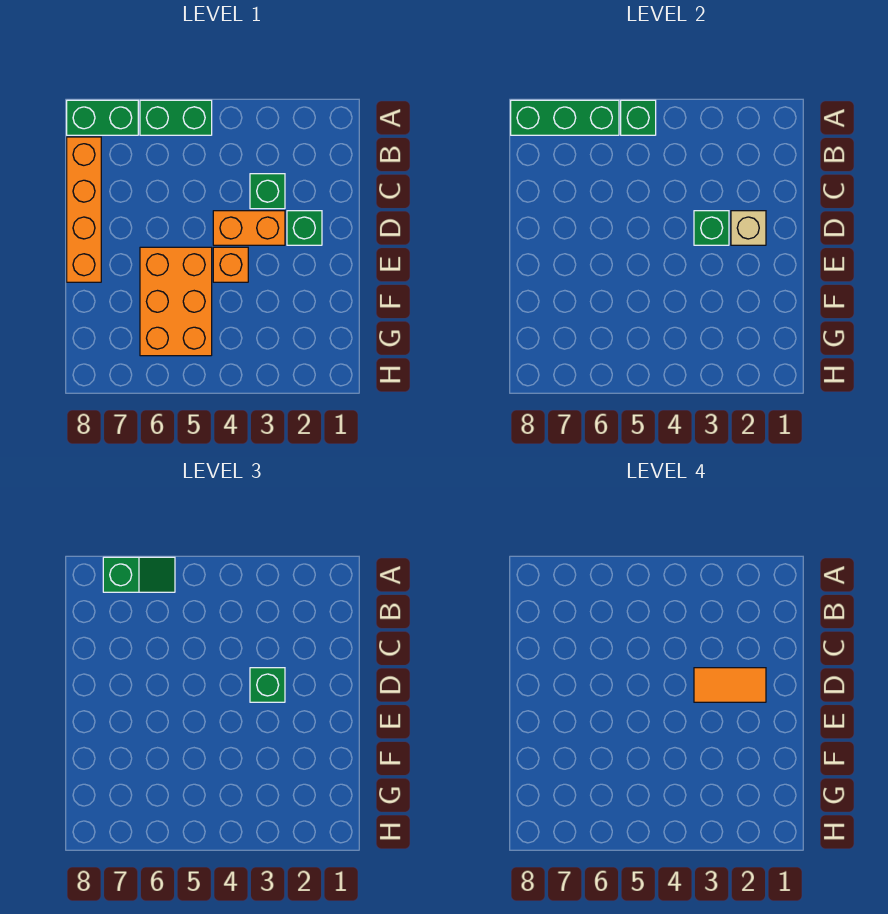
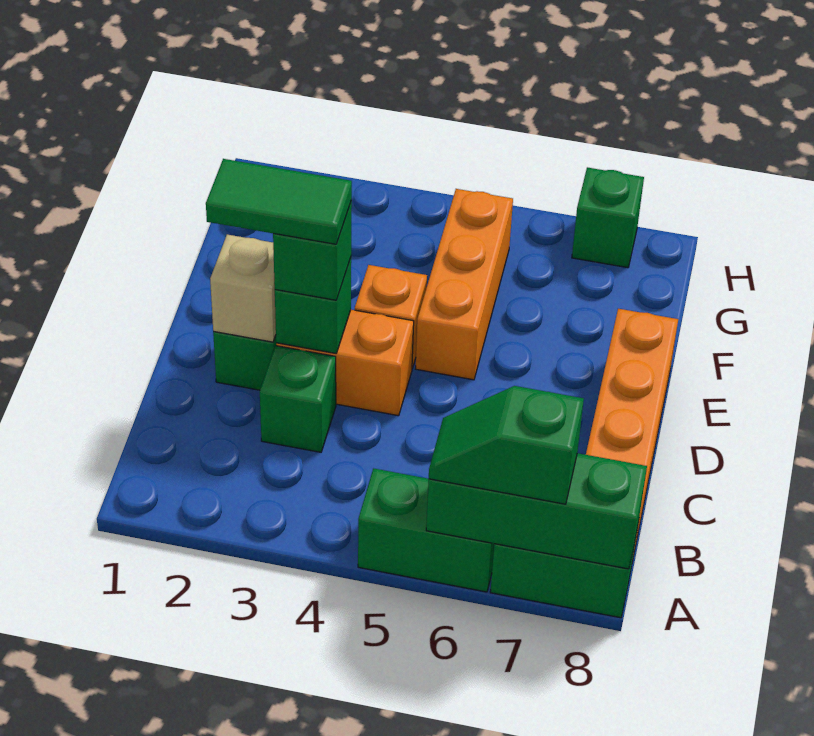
green brick A5 level 2 -> green brick H7 level 1
orange tile D2:D3 level 4 -> green tile D2:D3 level 4
orange brick E5:G6 level 1 -> orange brick E5:G5 level 1

